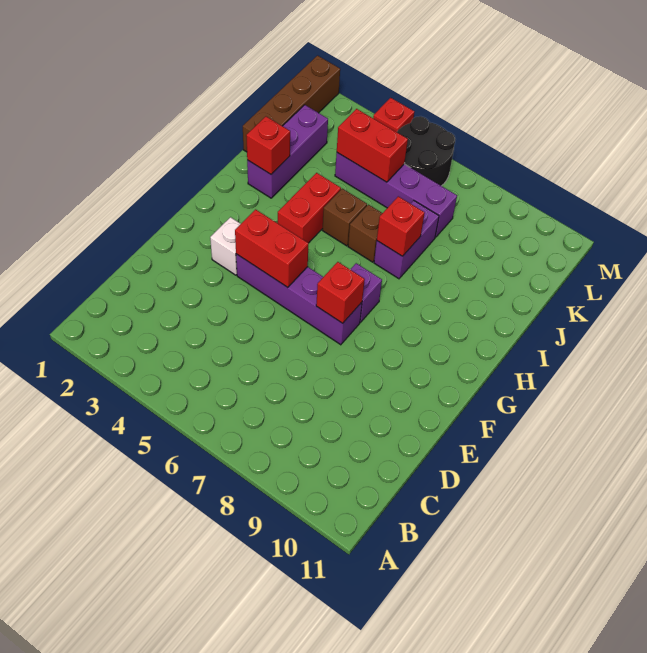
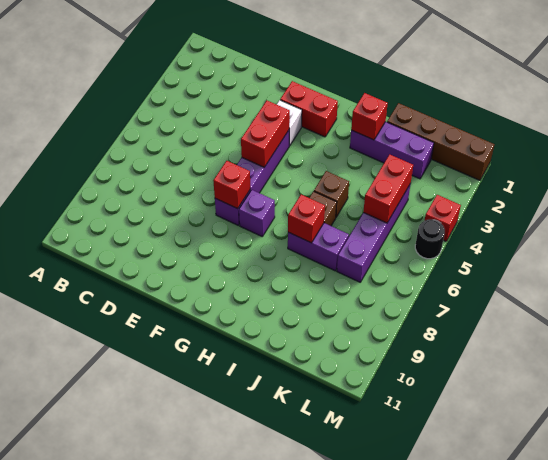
red brick H4:I4 level 1 -> red brick F2:G2 level 1
black round brick L5:M6 level 1 -> black round brick M5 level 1

